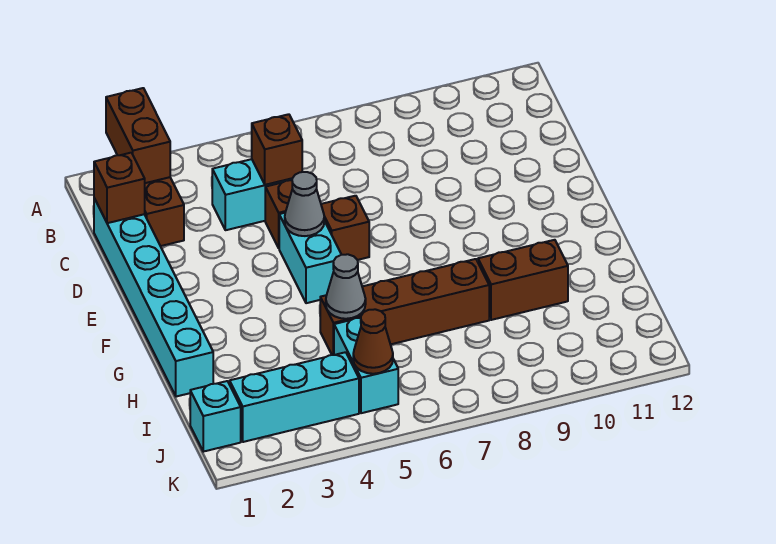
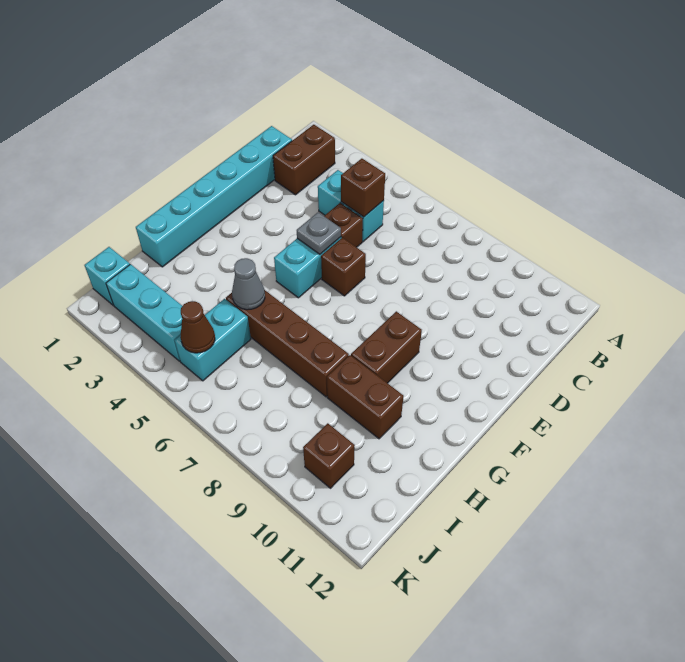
brown brick A2:B2 level 2 -> brown brick F9:G9 level 1
brown brick C1 level 2 -> brown brick J10 level 1
grey cone E5 level 2 -> grey plate E5 level 2

